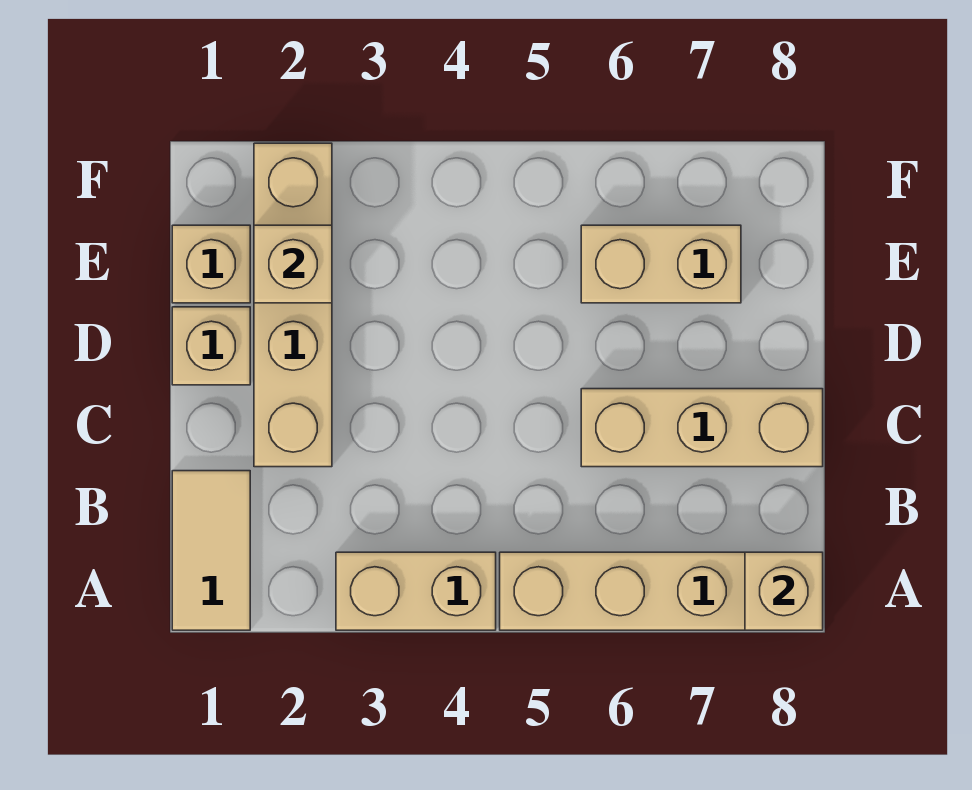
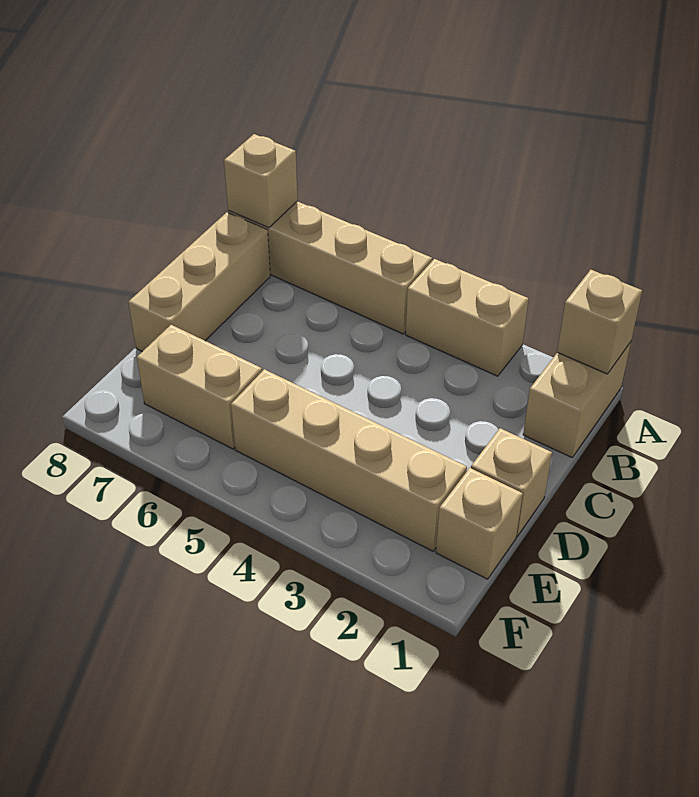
tan tile A1:B1 level 1 -> tan brick A1:B1 level 1
tan brick C2:F2 level 1 -> tan brick E2:E5 level 1
tan brick C6:C8 level 1 -> tan brick B8:D8 level 1
tan brick E2 level 2 -> tan brick A1 level 2

